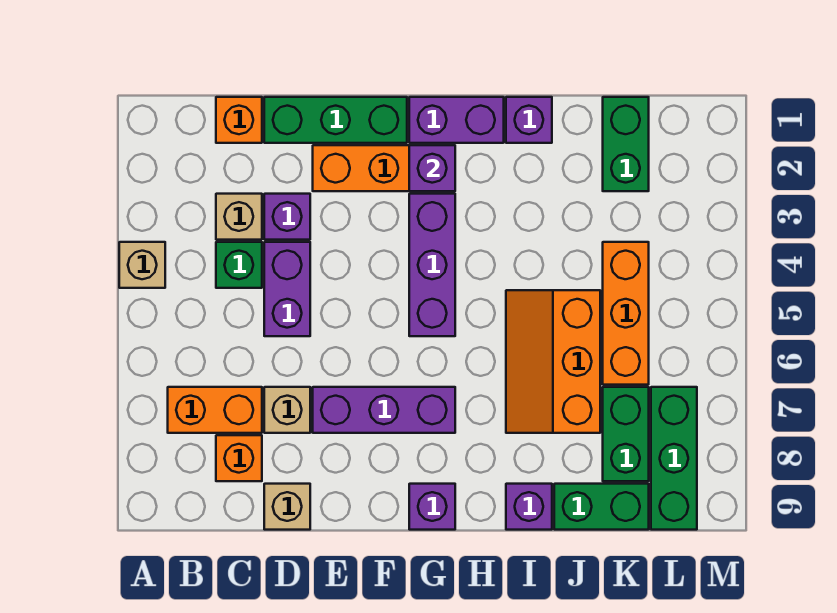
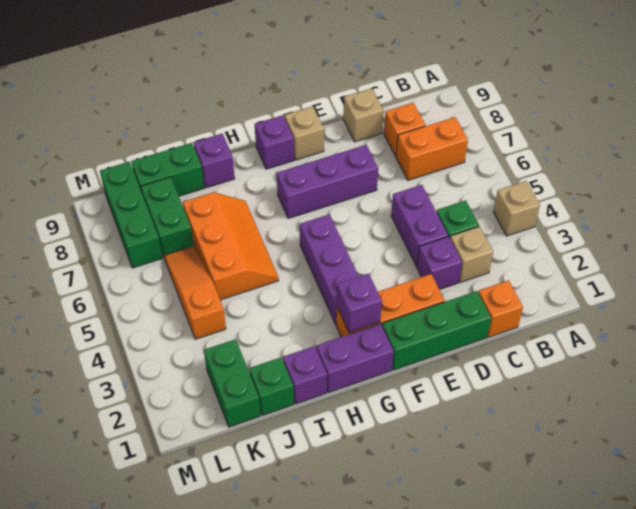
tan brick D7 level 1 -> tan brick F9 level 1
none -> green brick J1 level 1
orange brick K4:K6 level 1 -> orange slope K4:K6 level 1 top 4

